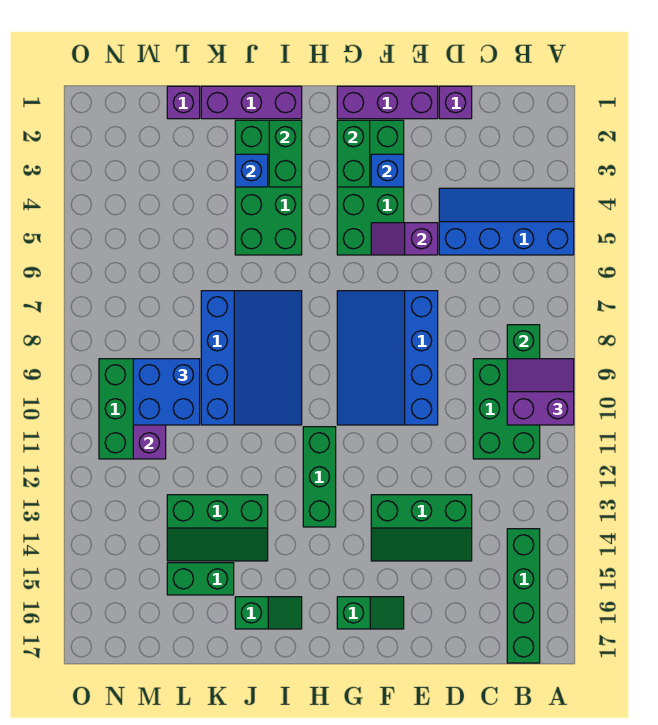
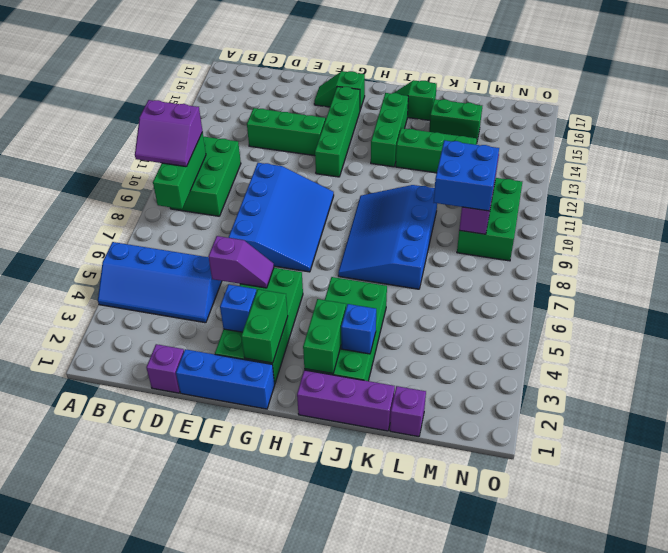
green brick B14:B17 level 1 -> green brick G12:G15 level 1
purple brick E1:G1 level 1 -> blue brick E1:G1 level 1
green brick H11:H13 level 1 -> green brick I13:I15 level 1

